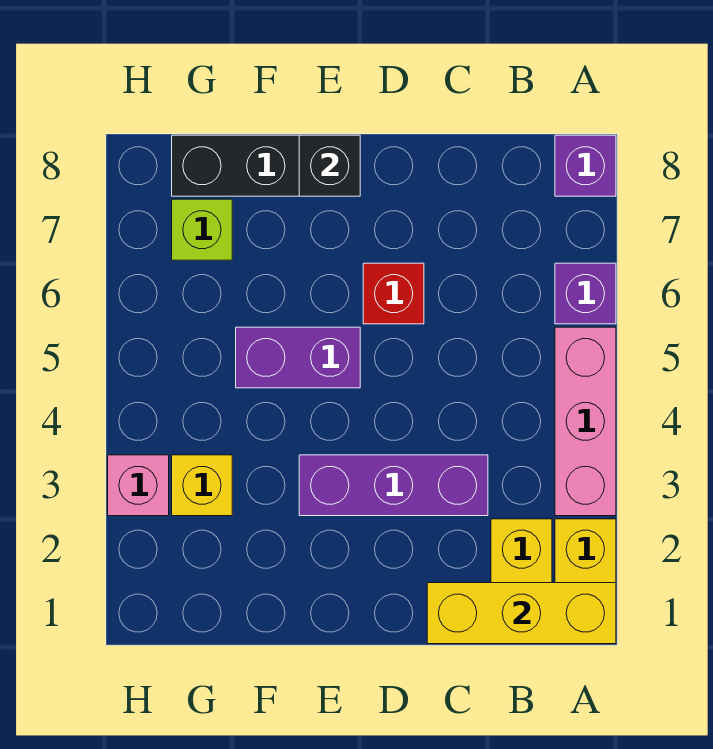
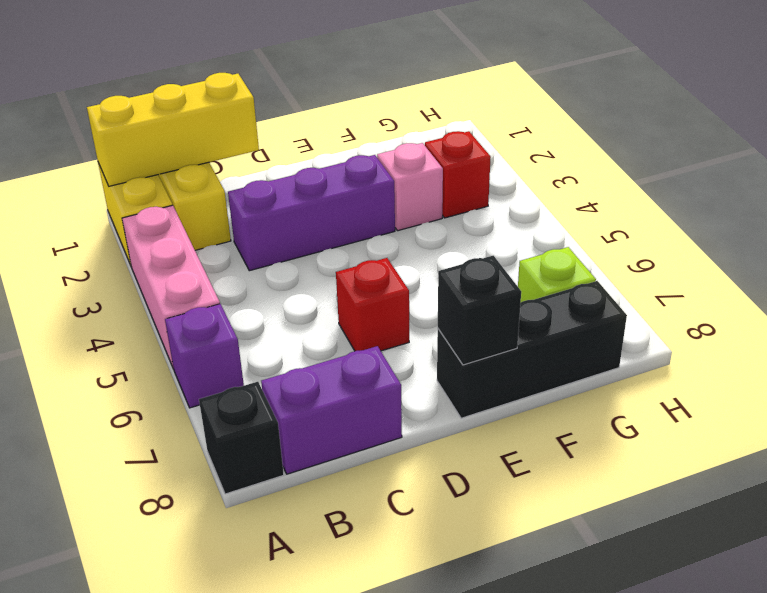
purple brick A8 level 1 -> black brick A8 level 1
purple brick E5:F5 level 1 -> purple brick B8:C8 level 1
yellow brick G3 level 1 -> red brick G3 level 1
pink brick H3 level 1 -> pink brick F3 level 1

